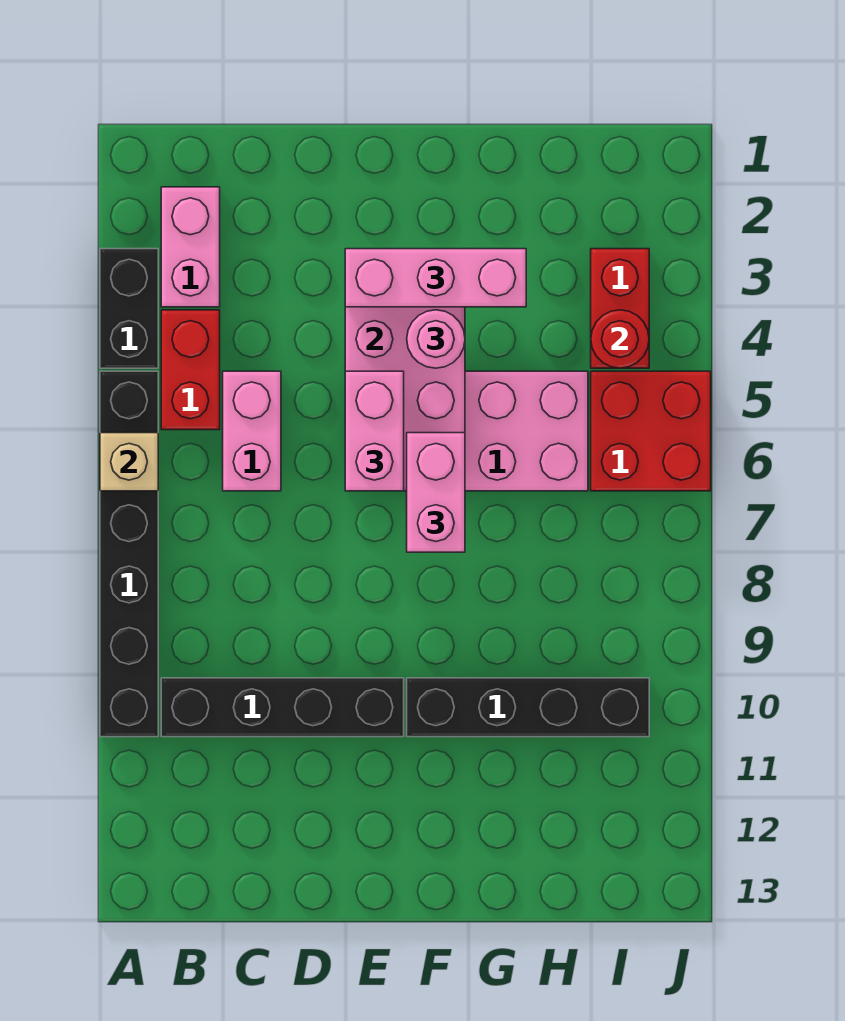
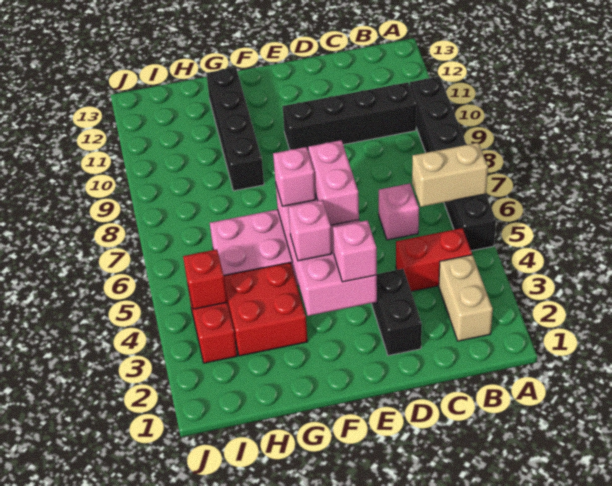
black brick A3:A4 level 1 -> black brick D2:D3 level 1
tan brick A6 level 2 -> tan brick A6:B6 level 2
pink brick B2:B3 level 1 -> tan brick B2:B3 level 1
red brick B4:B5 level 1 -> red brick B4:C4 level 1
pink brick C5:C6 level 1 -> pink brick C6 level 1
pink brick E3:G3 level 3 -> pink brick E3 level 3
pink round brick F4 level 3 -> pink brick F4 level 3
pink brick F6:F7 level 3 -> pink brick F6 level 3
black brick F10:I10 level 1 -> black brick G9:G12 level 1
red round brick I4 level 2 -> red brick I4 level 2
red brick I5:J6 level 1 -> red brick G3:H4 level 1

